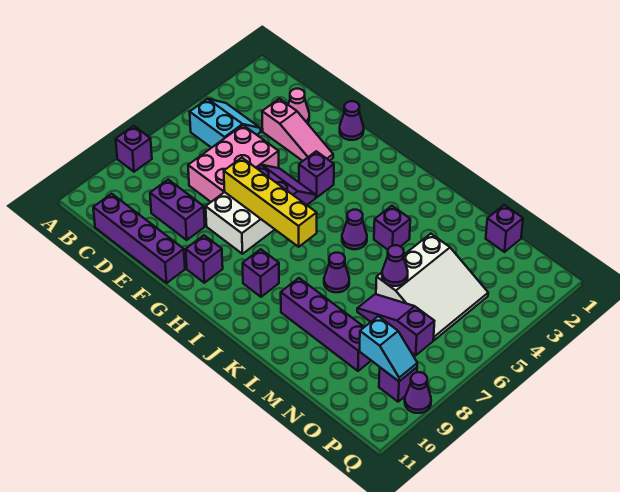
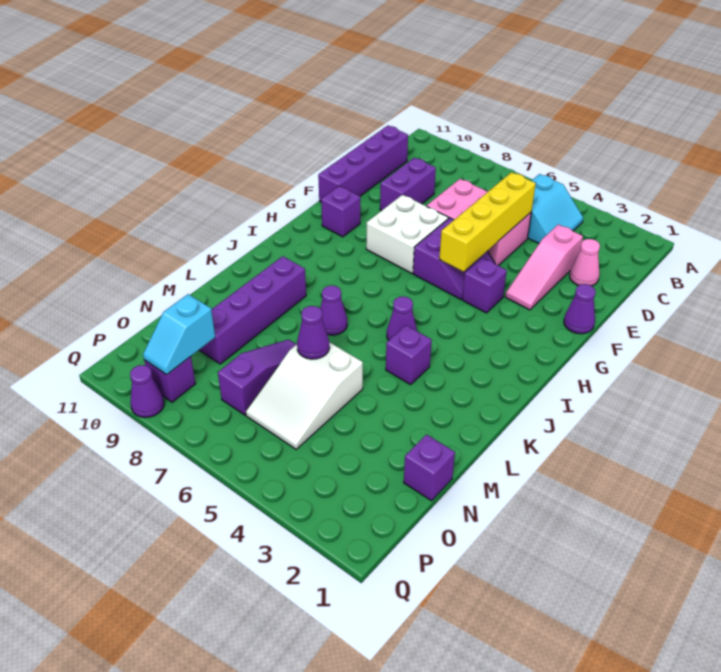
purple brick A8 level 1 -> none
yellow brick F7:I7 level 2 -> yellow brick D5:G5 level 2
purple brick I9 level 1 -> none
white slope M4:O6 level 1 top M -> white slope M5:O6 level 1 top M

